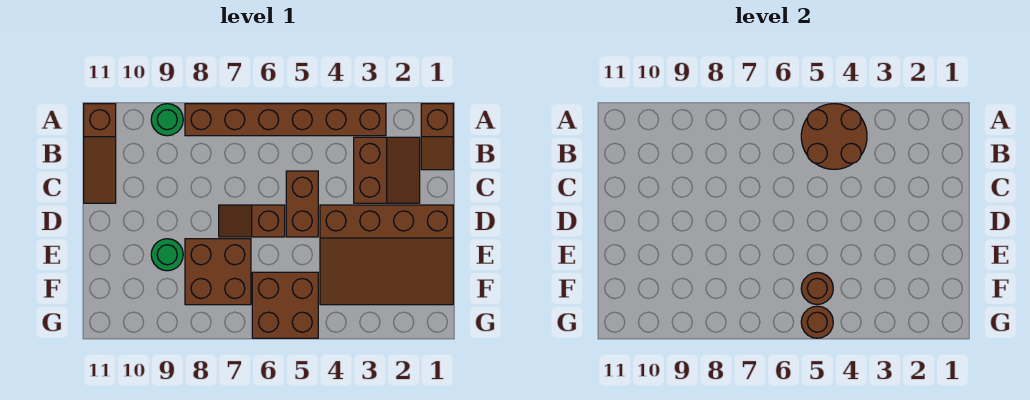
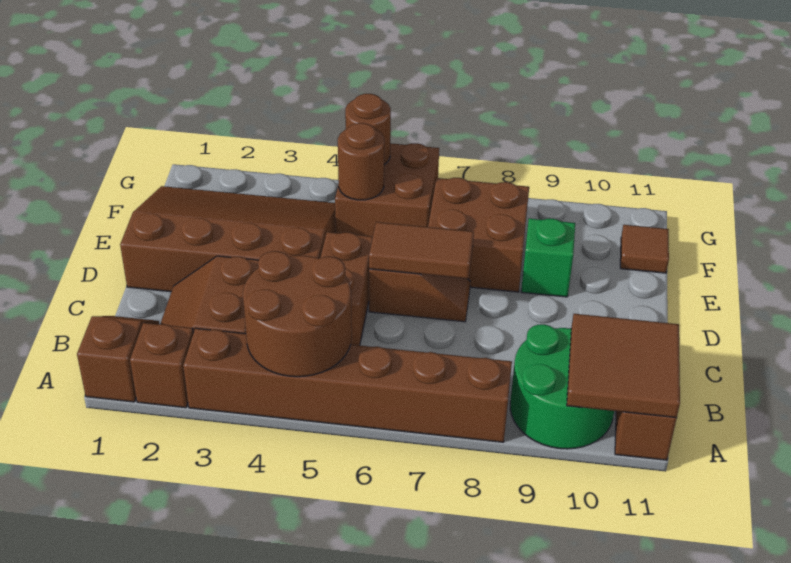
none -> brown brick A2 level 1
green round brick A9 level 1 -> green round brick A9:B10 level 1
none -> brown tile A10:B11 level 2
none -> brown tile D6:D7 level 2
green round brick E9 level 1 -> green brick E9 level 1
none -> brown tile F11 level 1

